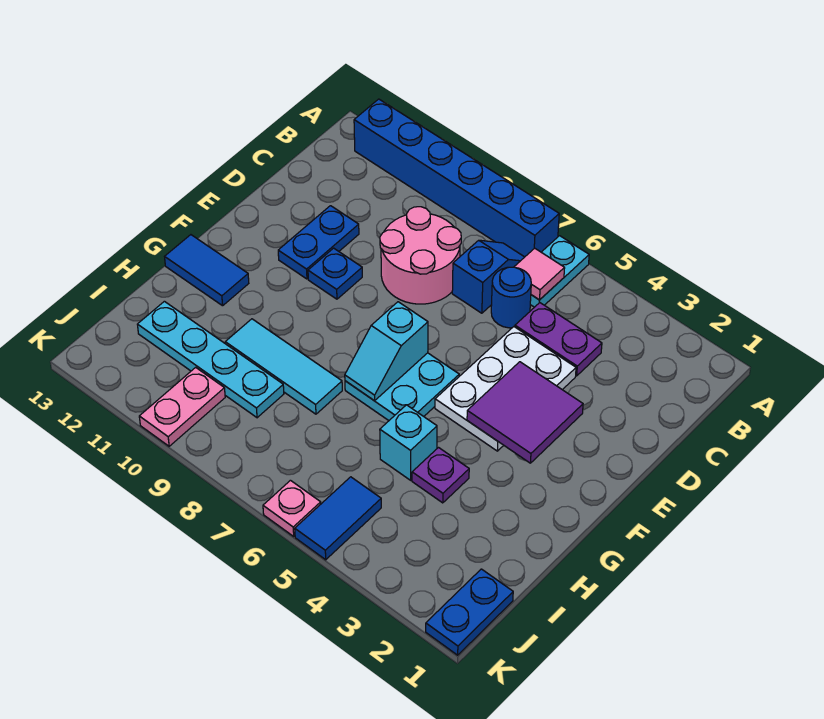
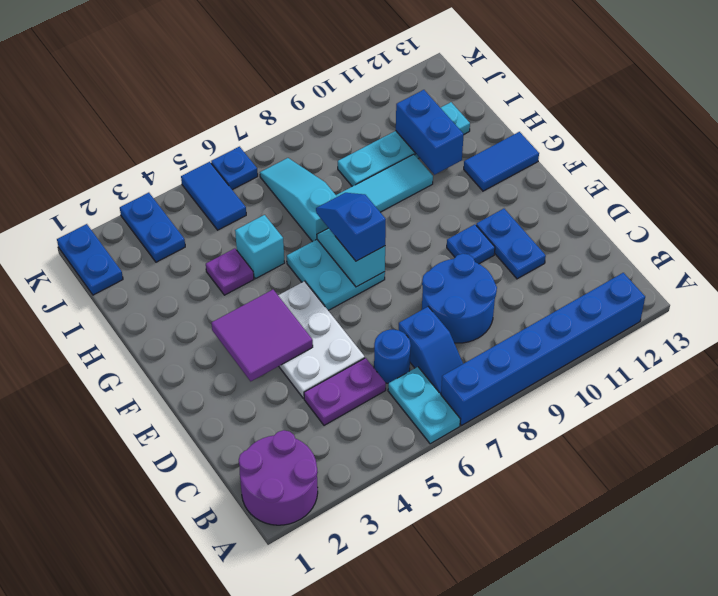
none -> purple round brick A1:B2 level 1
pink tile B6 level 2 -> none
pink round brick C8:D9 level 1 -> blue round brick C8:D9 level 1
none -> blue slope F7:G7 level 3 top F
none -> cyan slope H7:J7 level 1 top H
none -> blue brick H11:I11 level 2
none -> blue plate J3:K3 level 1
pink plate J10:K10 level 1 -> none
pink plate K6 level 1 -> blue plate K6 level 1

